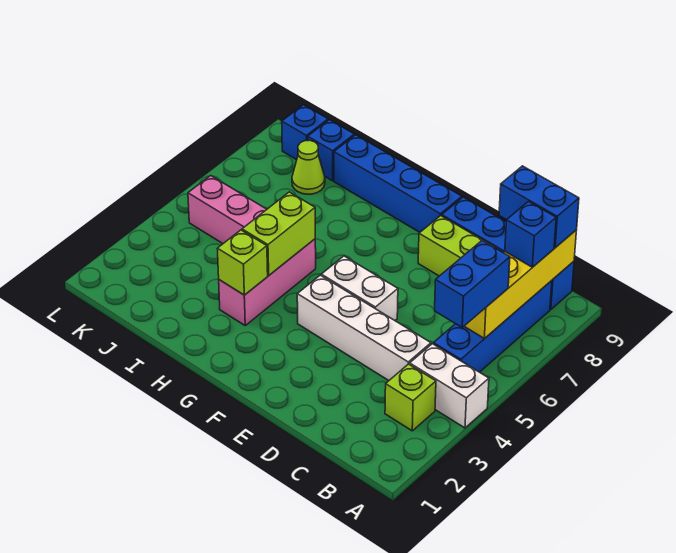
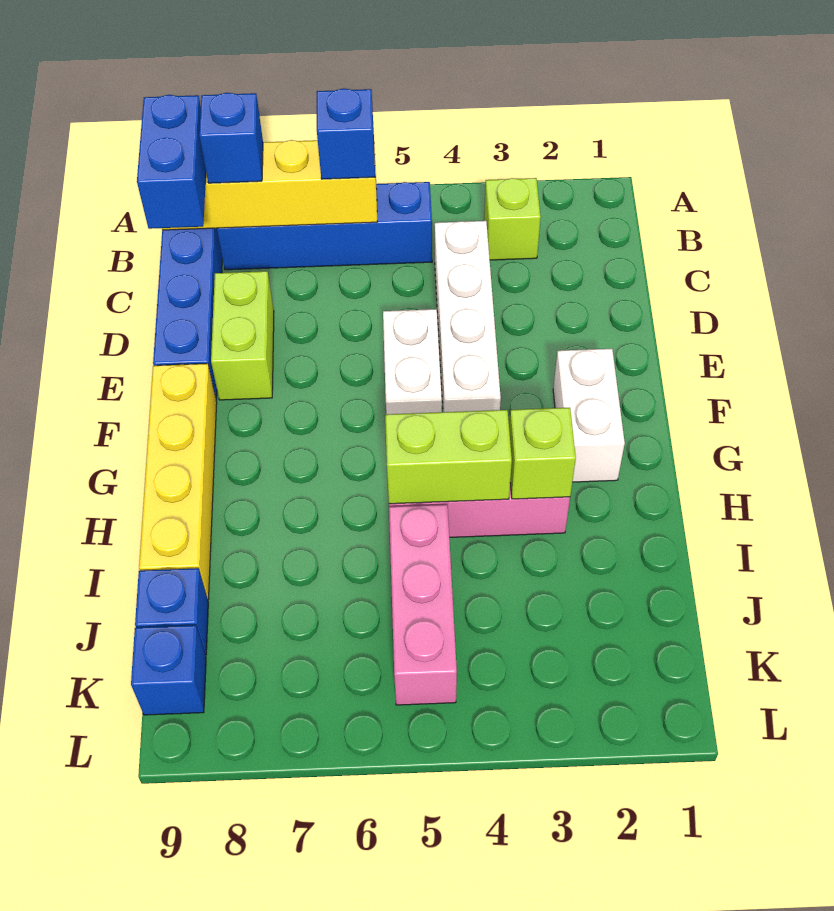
white brick A4:B4 level 1 -> white brick F2:G2 level 1
blue brick B5:B6 level 3 -> blue brick B6 level 3
blue brick F9:I9 level 1 -> yellow brick F9:I9 level 1
lime cone J8 level 1 -> none

